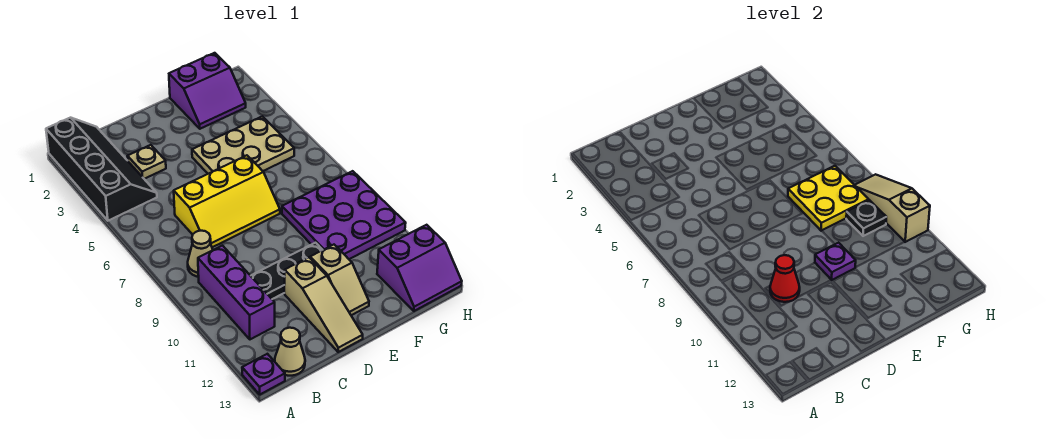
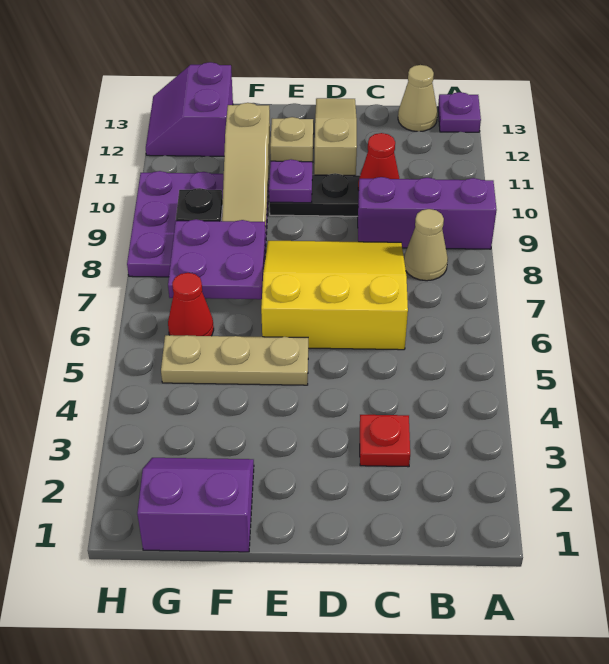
black slope A1:B4 level 1 top A -> none
purple brick B9:B11 level 1 -> purple brick A9:C9 level 1
tan plate C3 level 1 -> red plate C3 level 1
yellow slope C6:E7 level 1 top 6 -> yellow slope C6:E8 level 1 top 6
tan plate E4:G5 level 1 -> tan plate E5:G5 level 1
yellow plate F7:G8 level 2 -> purple plate F7:G8 level 2
none -> red cone G6 level 1
purple slope G12:H13 level 1 top 12 -> purple slope G12:H13 level 1 top G
tan slope H8:H10 level 2 top 10 -> tan slope F9:F11 level 2 top 11

